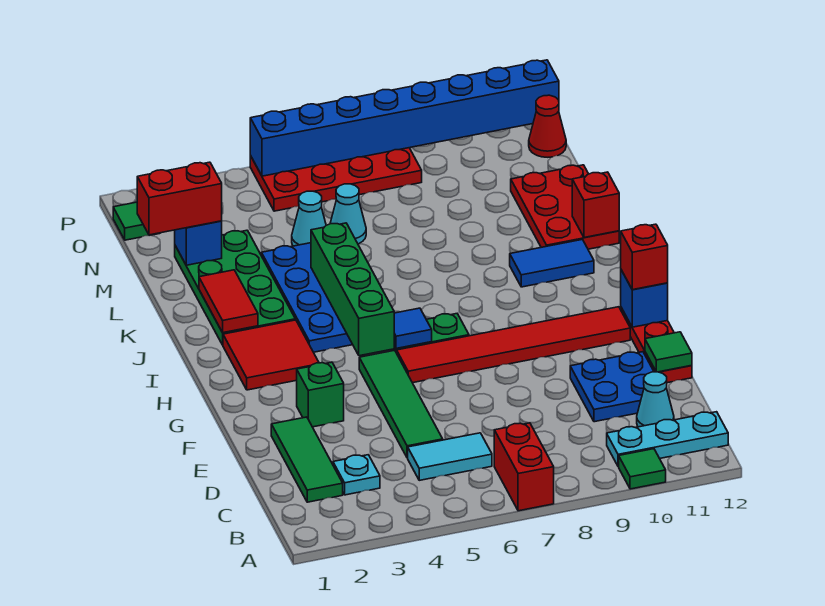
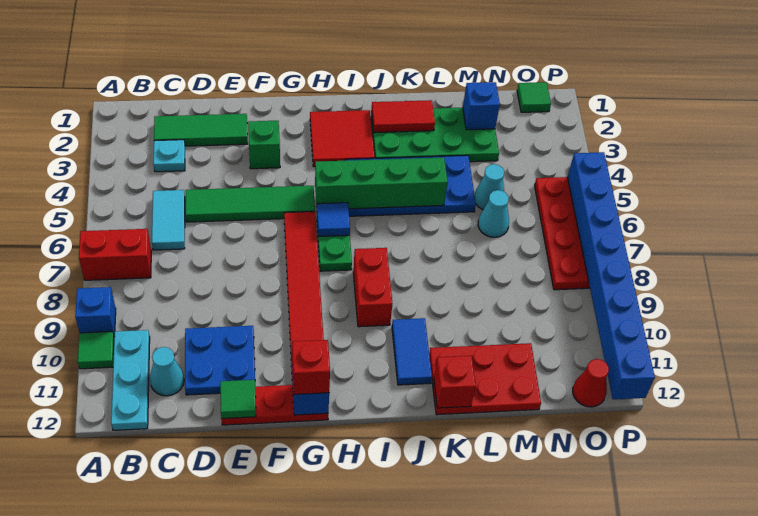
none -> blue brick A9 level 1
red brick M1:M2 level 3 -> red brick I8:I9 level 1

